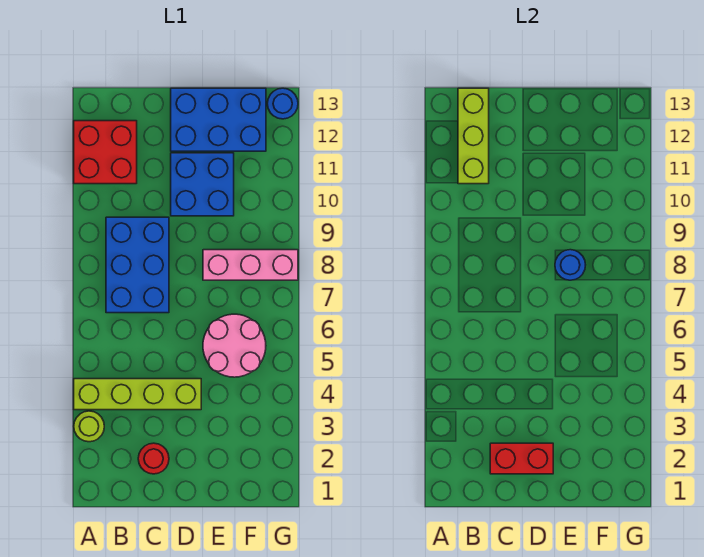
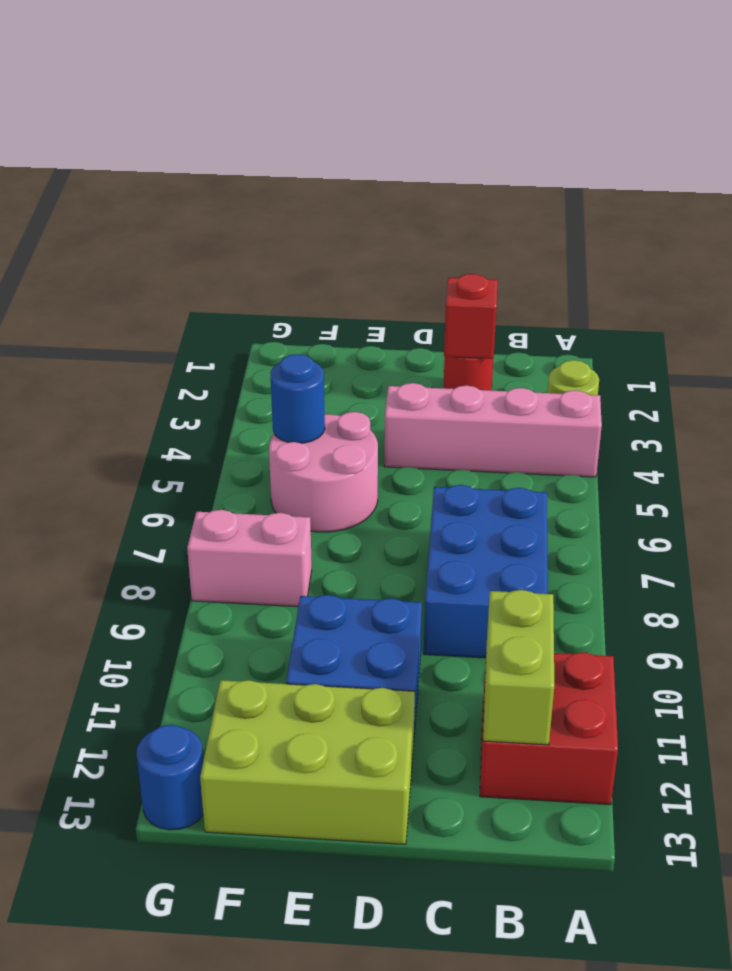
lime brick A4:D4 level 1 -> pink brick A4:D4 level 1
lime brick B11:B13 level 2 -> lime brick B11:B12 level 2
red brick C2:D2 level 2 -> red brick C2 level 2
blue brick D12:F13 level 1 -> lime brick D12:F13 level 1
pink brick E8:G8 level 1 -> pink brick F8:G8 level 1
blue round brick E8 level 2 -> blue round brick F5 level 2

